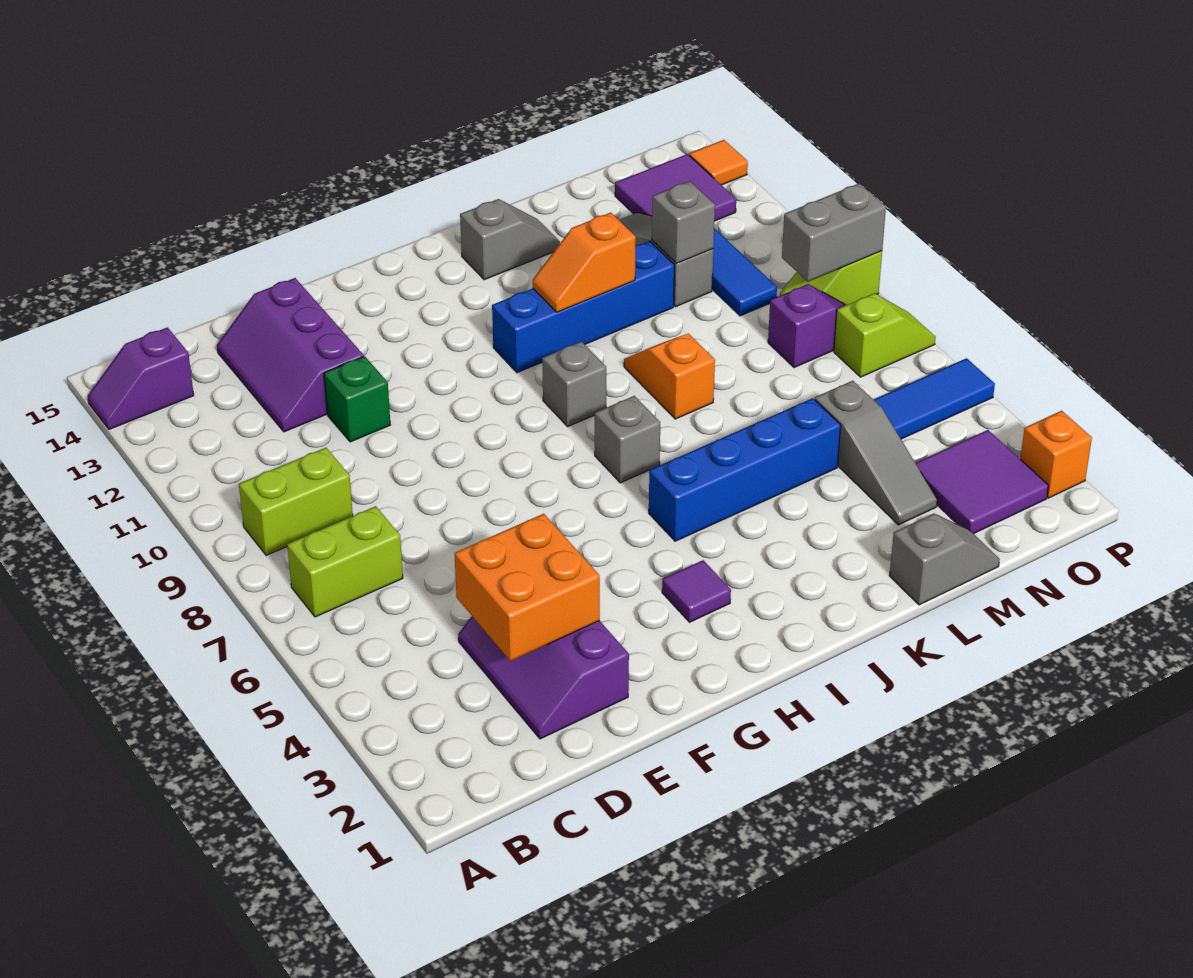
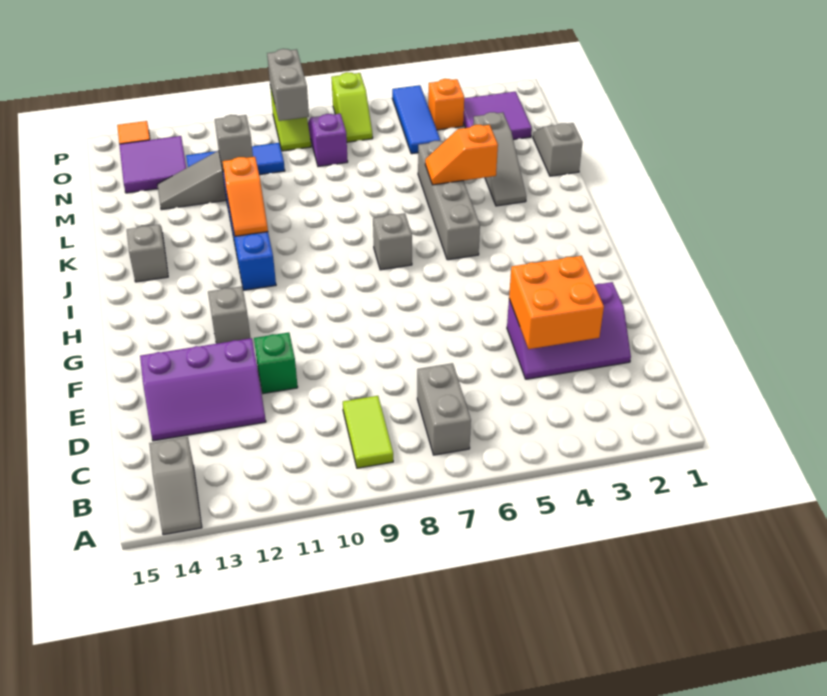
purple slope A14:B14 level 1 top B -> grey slope A14:B14 level 1 top B
lime brick B7:C7 level 1 -> grey brick B7:C7 level 1
lime brick B9:C9 level 1 -> lime tile B9:C9 level 1
purple tile H3 level 1 -> none
blue brick I5:L5 level 1 -> grey brick I5:L5 level 1
grey brick I9 level 1 -> grey brick G12 level 1
orange slope K8:K9 level 1 top 8 -> orange slope K4:K5 level 2 top 4
grey slope M3:M5 level 1 top 5 -> grey slope K3:M3 level 1 top M
lime slope O7:P7 level 1 top O -> lime slope O7:P7 level 1 top P
orange brick P2 level 1 -> orange brick O4 level 1

